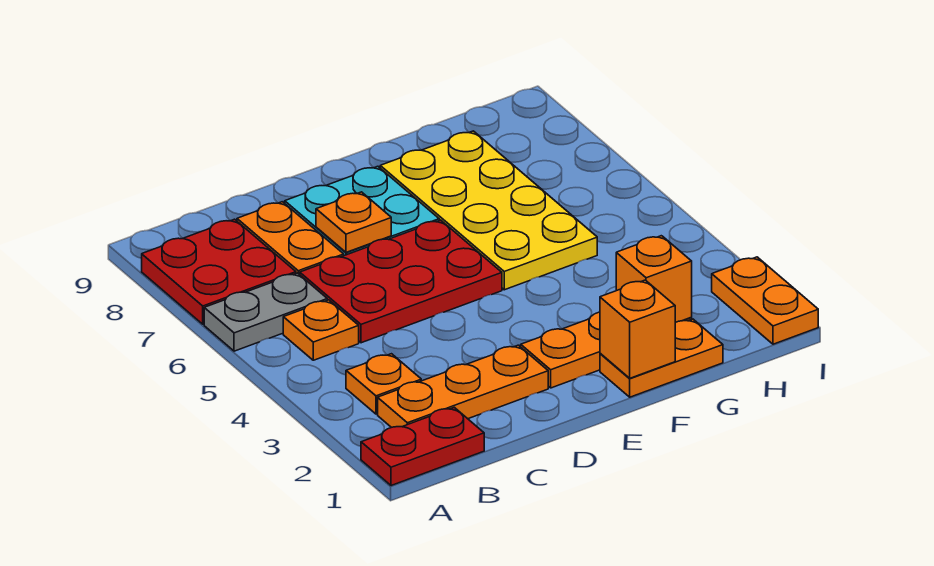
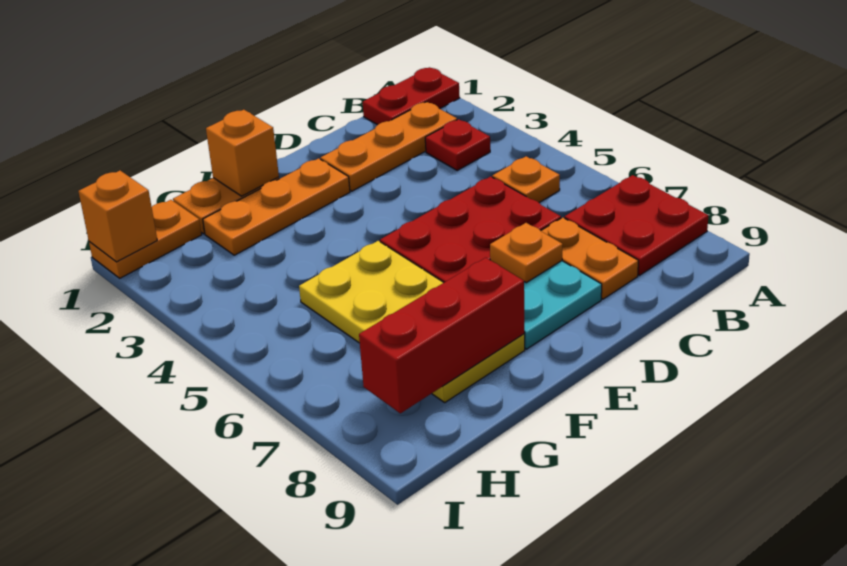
grey plate A6:B6 level 1 -> none
orange plate B3 level 1 -> red plate B3 level 1
none -> red brick F8:H8 level 2
orange brick G2 level 2 -> orange brick I1 level 2
orange plate I1:I2 level 1 -> orange plate H1:I1 level 1

